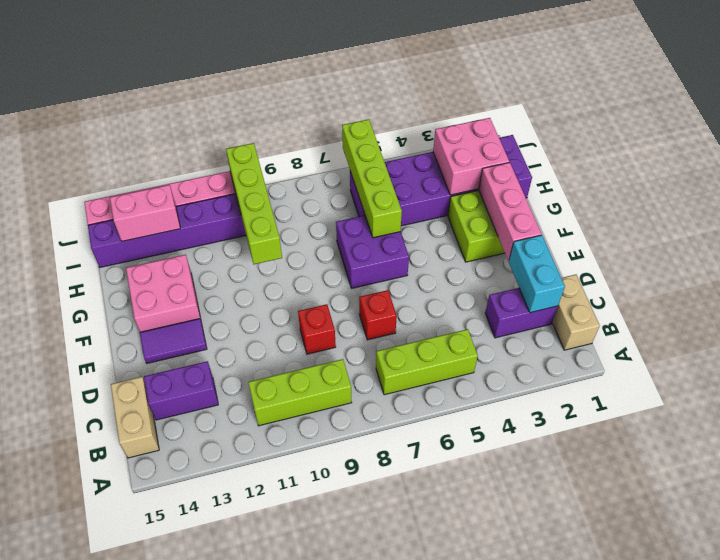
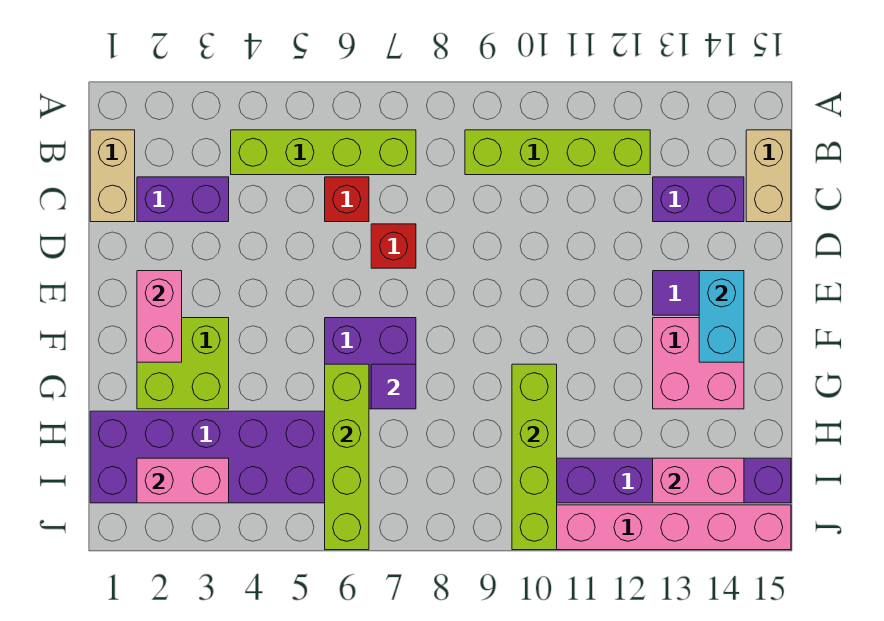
lime brick B5:B7 level 1 -> lime brick B4:B7 level 1
lime brick B9:B11 level 1 -> lime brick B9:B12 level 1
cyan brick C2:D2 level 2 -> cyan brick E14:F14 level 2
red brick D9 level 1 -> red brick C6 level 1
pink brick E2:G2 level 2 -> pink brick E2:F2 level 2
none -> purple tile G7 level 2
pink brick H2:I3 level 2 -> pink brick I2:I3 level 2

